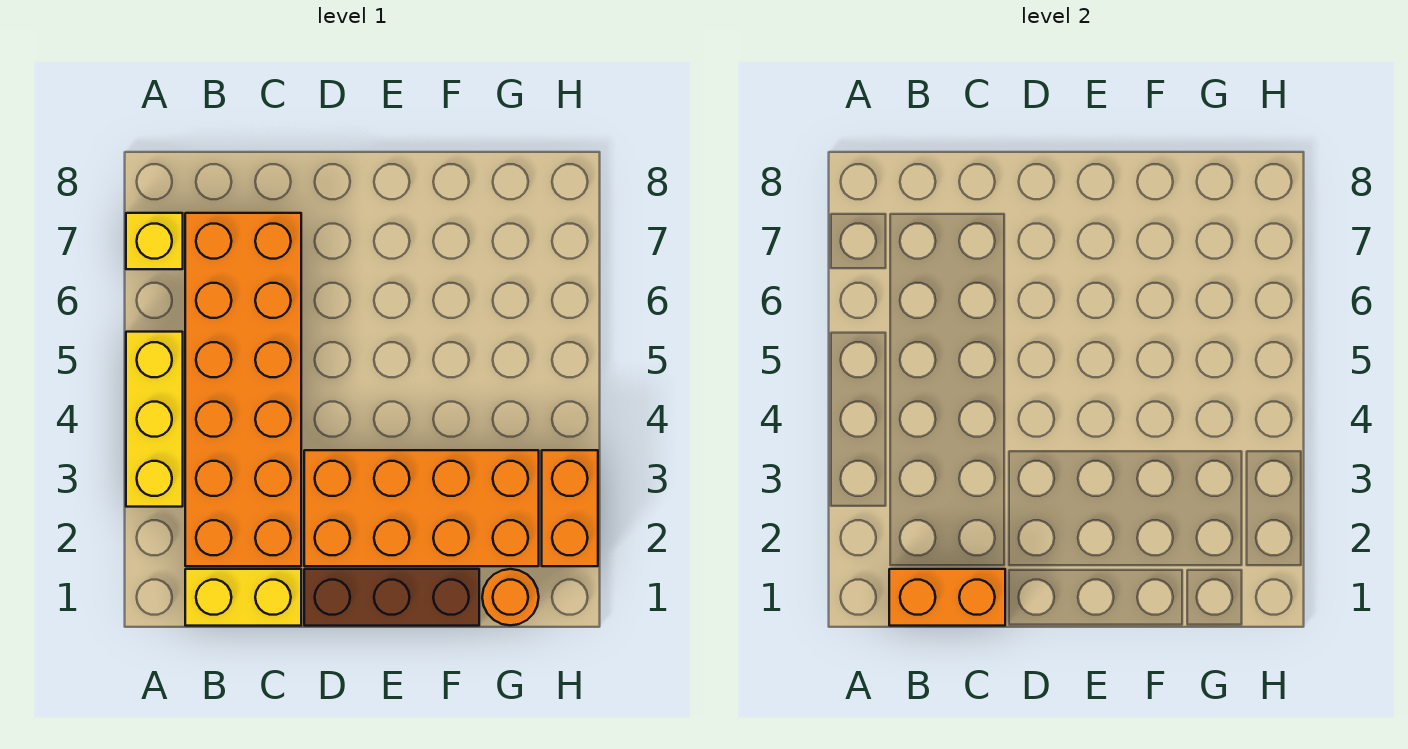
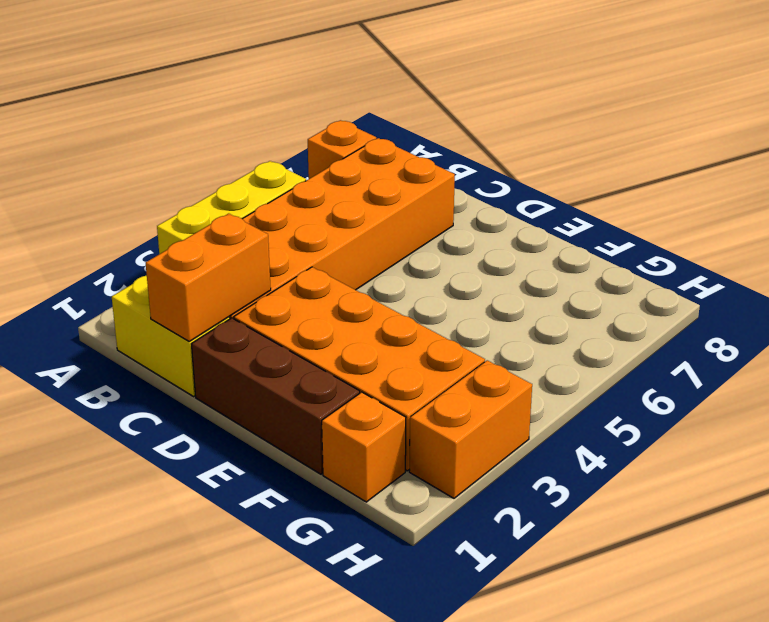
yellow brick A7 level 1 -> orange brick A7 level 1
orange brick B1:C1 level 2 -> orange brick C1:C2 level 2
orange round brick G1 level 1 -> orange brick G1 level 1

